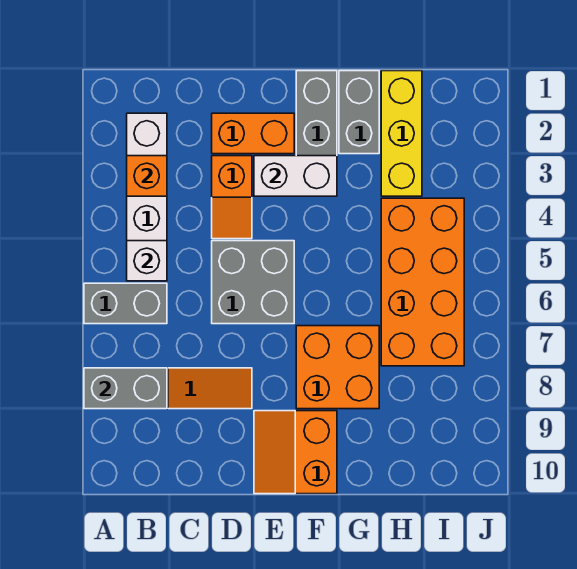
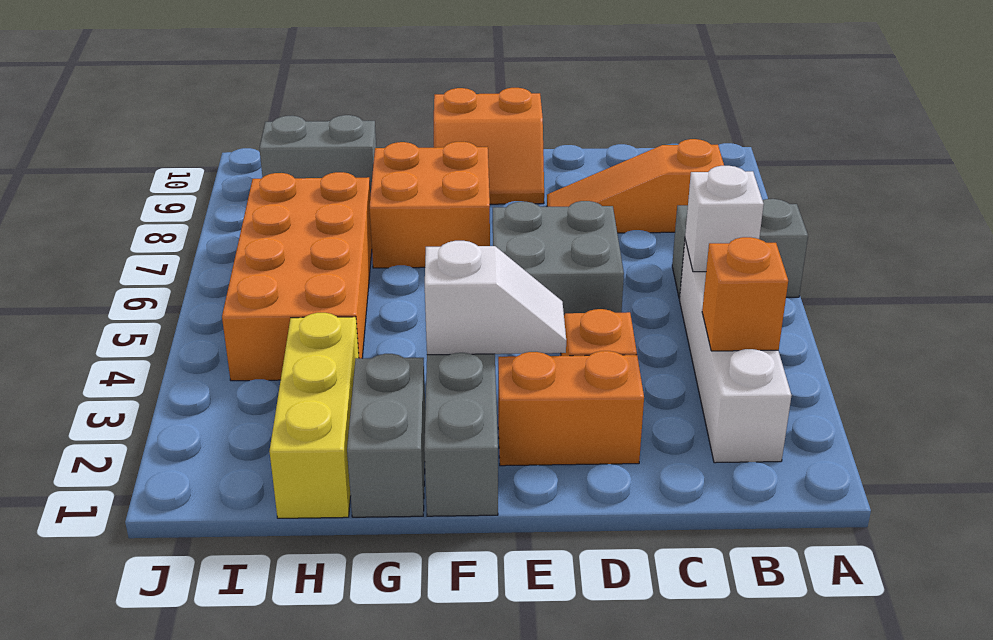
grey brick A8:B8 level 2 -> grey brick H9:I9 level 1
white brick E3:F3 level 2 -> white slope E3:F3 level 2 top F
orange slope E9:F10 level 1 top F -> orange slope E9:F10 level 1 top 10

